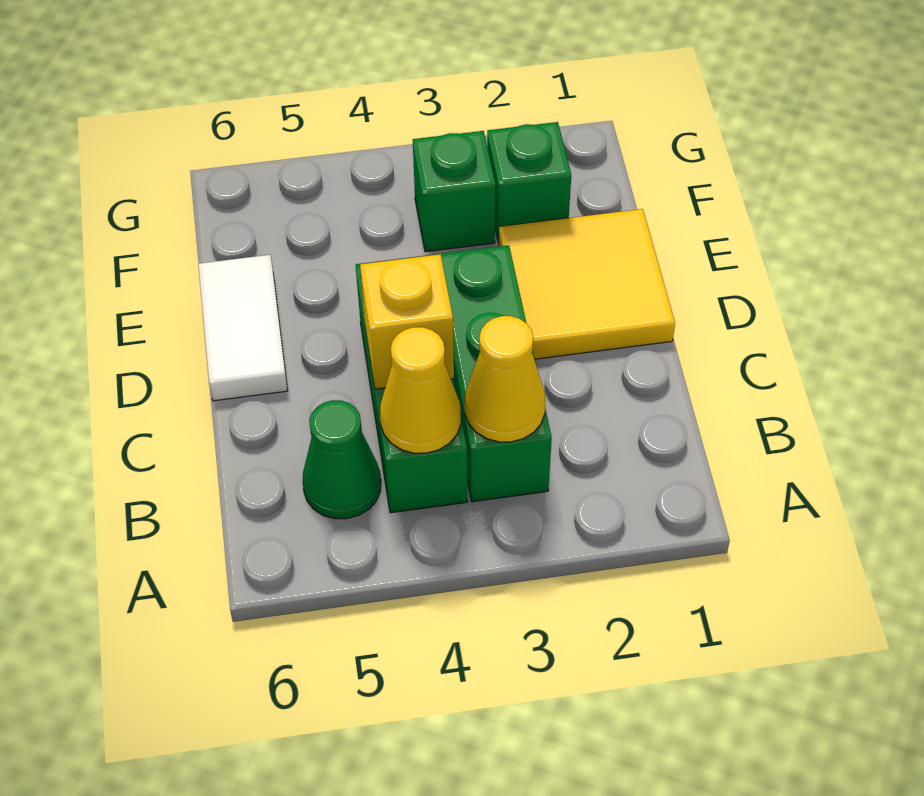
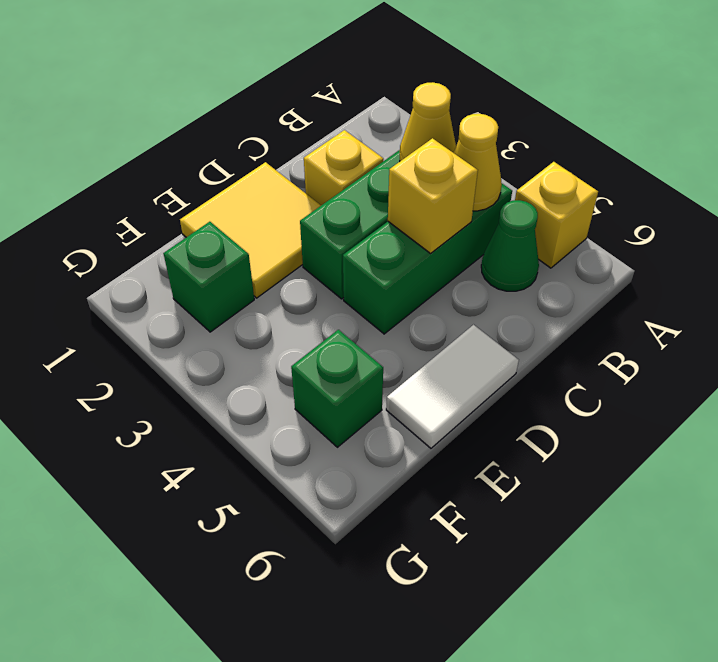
none -> yellow brick A5 level 1
none -> yellow brick C2 level 1
green brick F3 level 1 -> green brick F5 level 1

